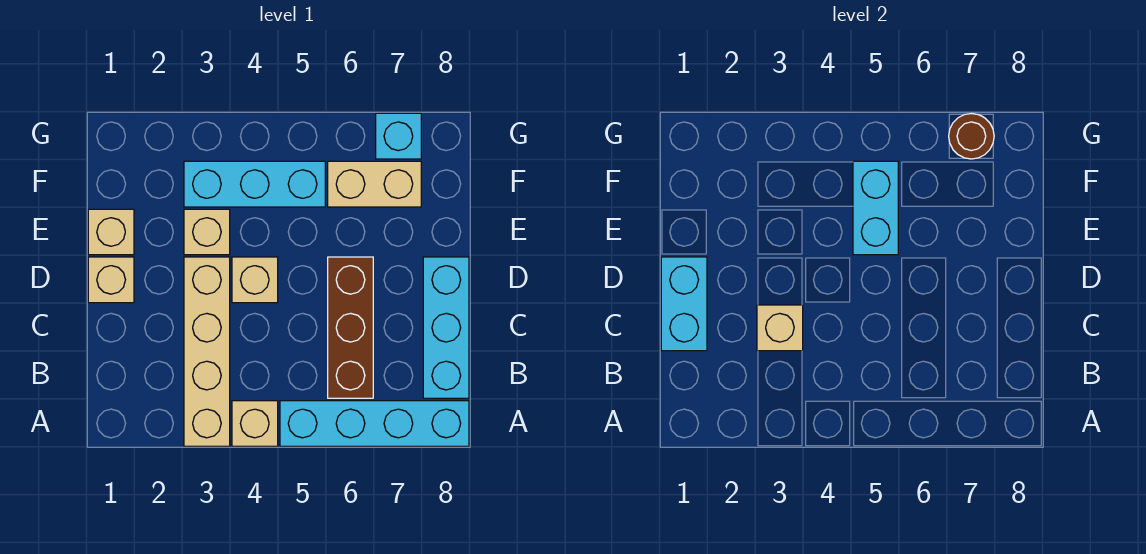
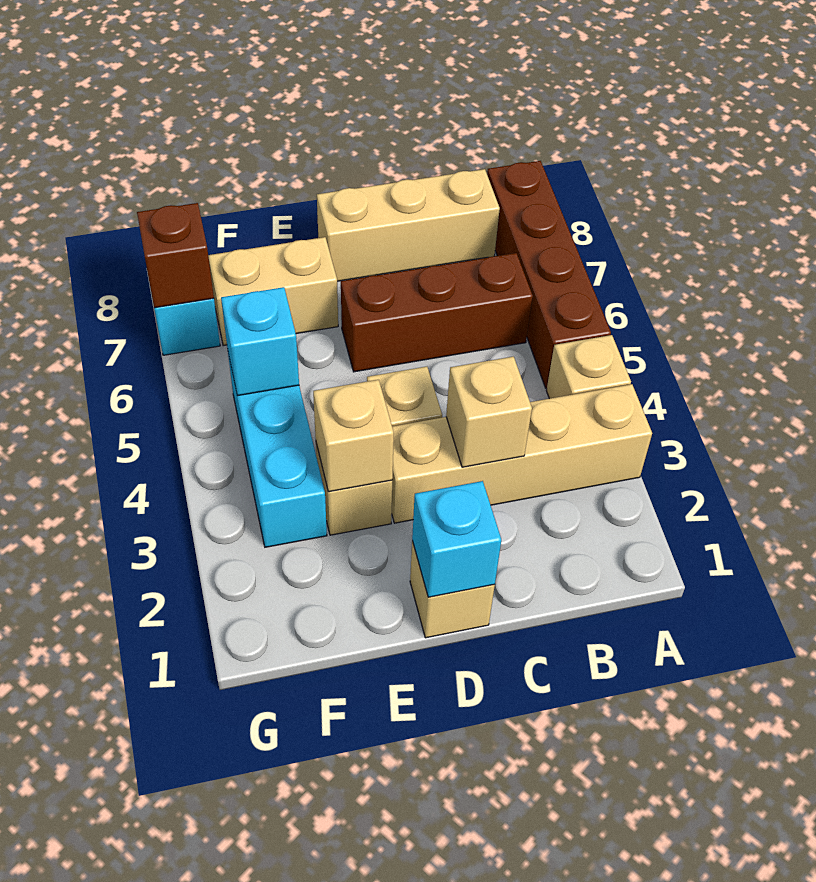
cyan brick A5:A8 level 1 -> brown brick A5:A8 level 1
cyan brick B8:D8 level 1 -> tan brick B8:D8 level 1
cyan brick C1:D1 level 2 -> cyan brick D1 level 2
tan brick E1 level 1 -> tan brick E3 level 2
cyan brick E5:F5 level 2 -> cyan brick F5 level 2
tan brick F6:F7 level 1 -> tan brick E7:F7 level 1
brown round brick G7 level 2 -> brown brick G7 level 2

